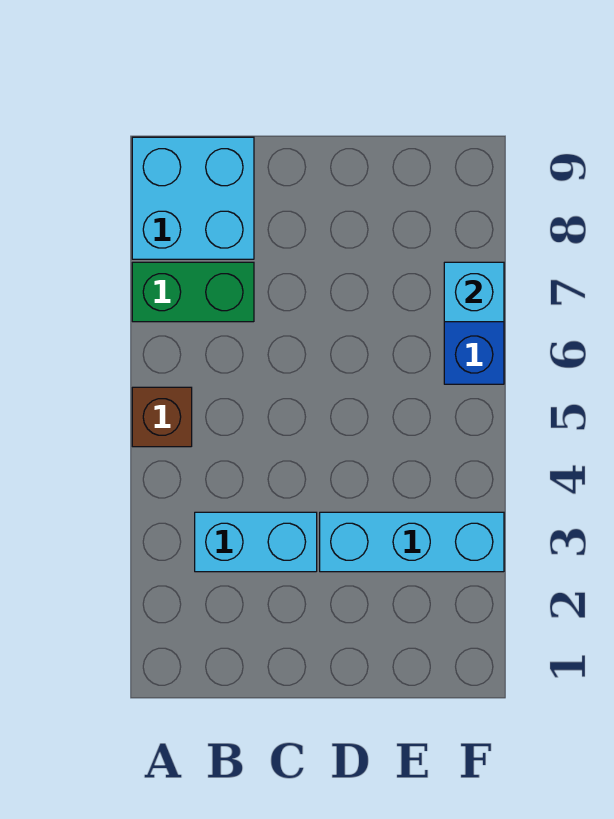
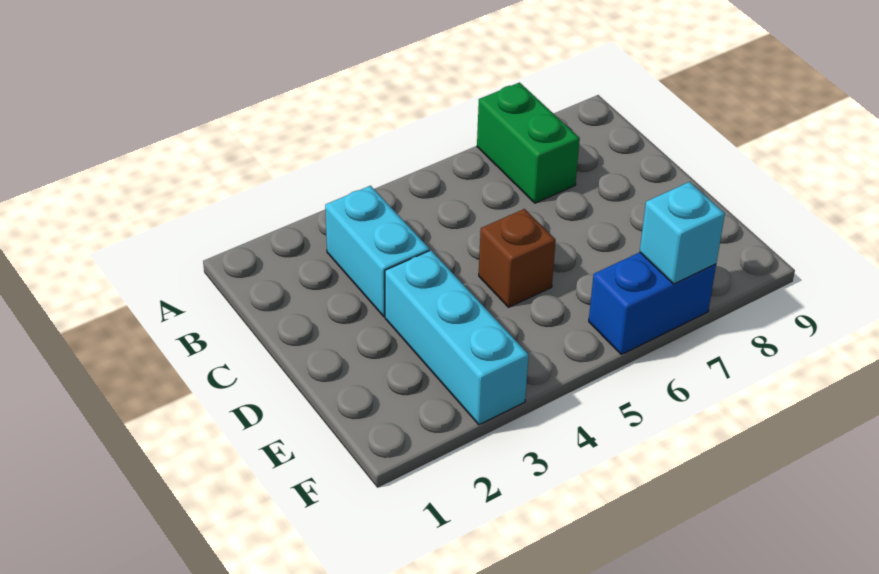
brown brick A5 level 1 -> brown brick D5 level 1
cyan brick A8:B9 level 1 -> none

